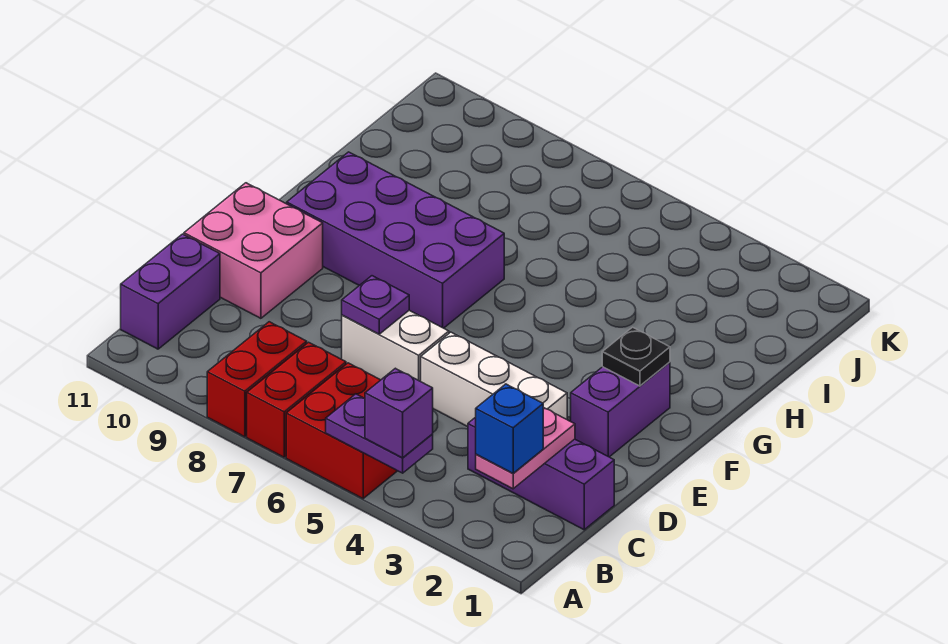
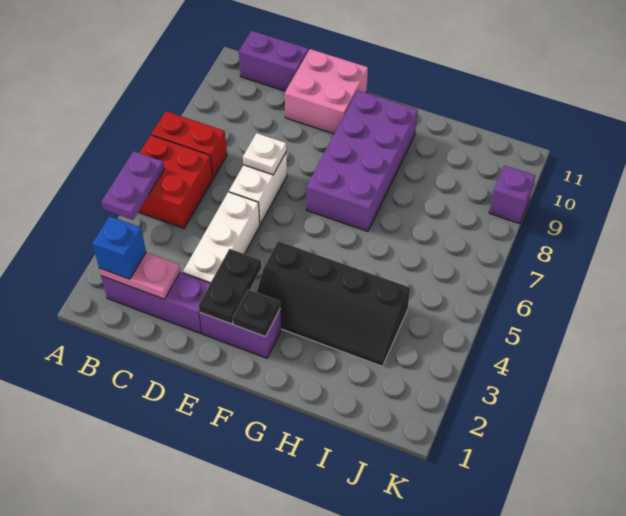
purple brick A4 level 3 -> purple brick K9 level 1
red brick A8:B8 level 1 -> none
purple brick C1:C3 level 1 -> purple brick B2:D2 level 1
purple plate D7 level 2 -> white plate D7 level 2
none -> black plate E2:E3 level 2
none -> black slope F3:I4 level 1 top 4

